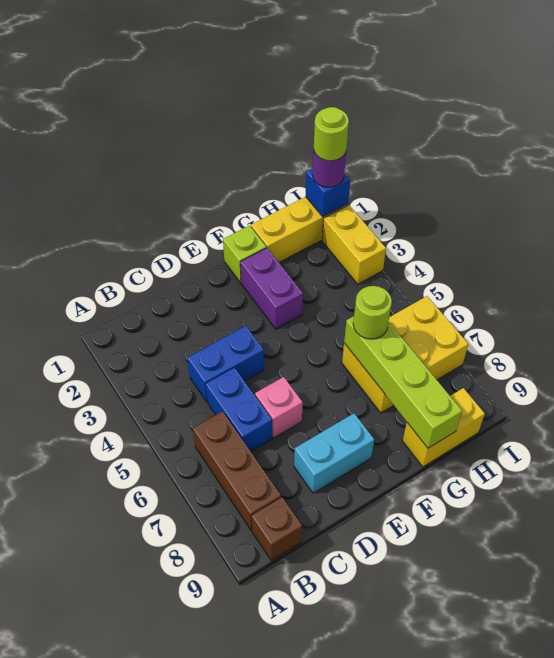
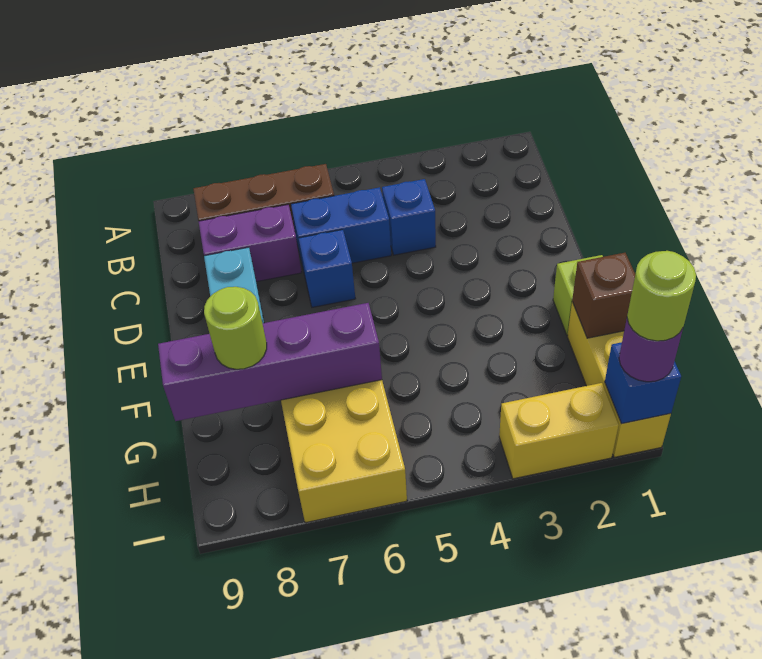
brown brick B9 level 1 -> brown brick G1 level 2
blue brick C4:D4 level 1 -> blue brick C4 level 1
pink brick D6 level 1 -> blue brick D6 level 1
purple brick F2:F3 level 1 -> purple brick C7:C8 level 1
lime brick G6:G9 level 2 -> purple brick G6:G9 level 2
lime round brick G6 level 3 -> lime round brick G8 level 3
yellow brick G9:H9 level 1 -> none

